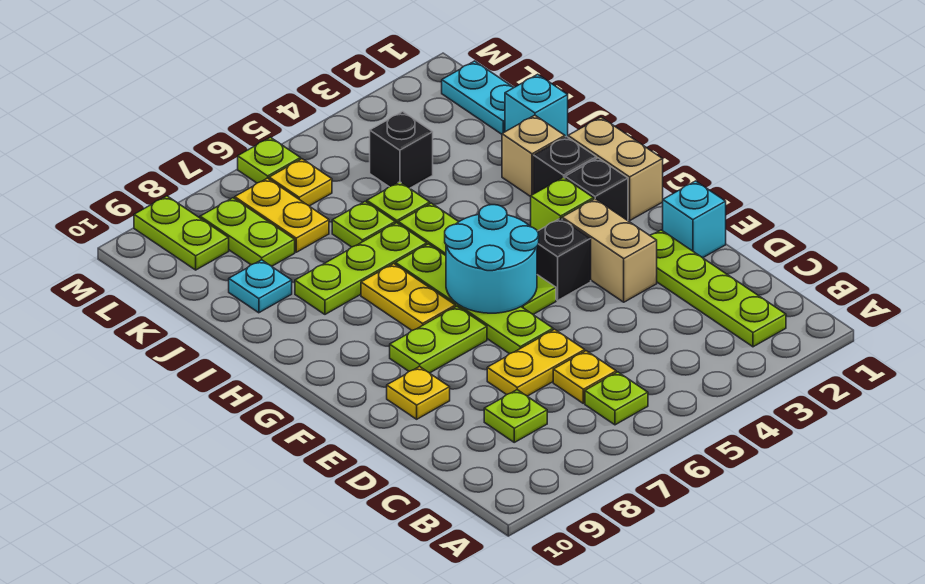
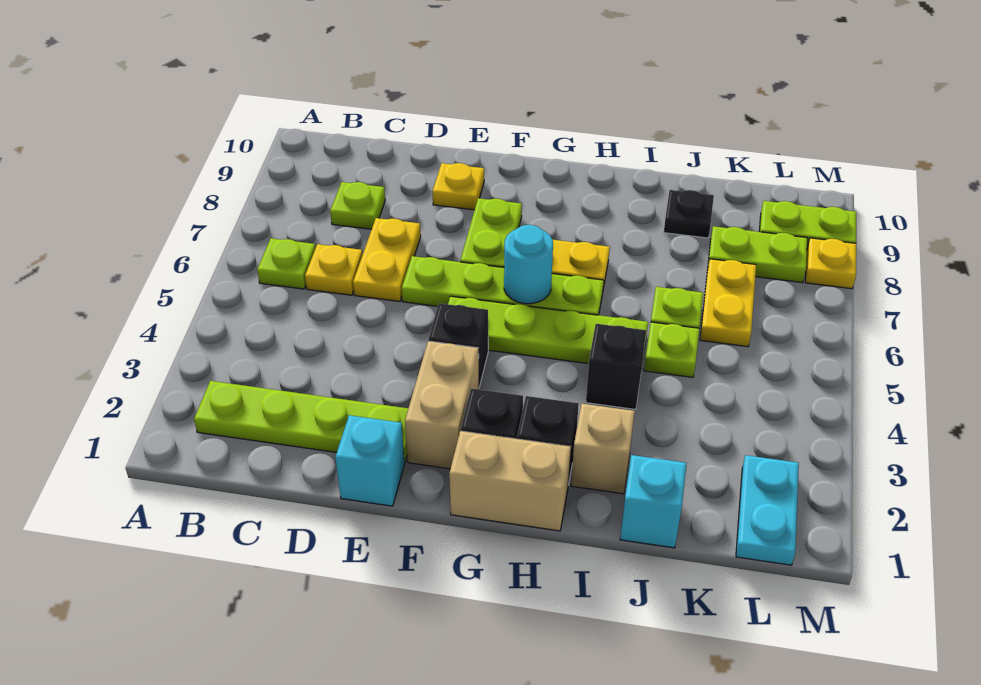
tan brick E3:F3 level 1 -> tan brick F2:F3 level 1
cyan round brick F5:G6 level 2 -> cyan round brick G6 level 2
lime brick G3 level 1 -> none
lime plate I6:I8 level 1 -> none
cyan plate J9 level 1 -> black plate J9 level 1
cyan plate K1:L1 level 1 -> cyan plate L1:L2 level 1
black brick K4 level 1 -> black brick I4 level 1
yellow plate K7:L7 level 1 -> yellow plate K6:K7 level 1
yellow plate L6 level 1 -> yellow plate M8 level 1
lime plate M6 level 1 -> none

